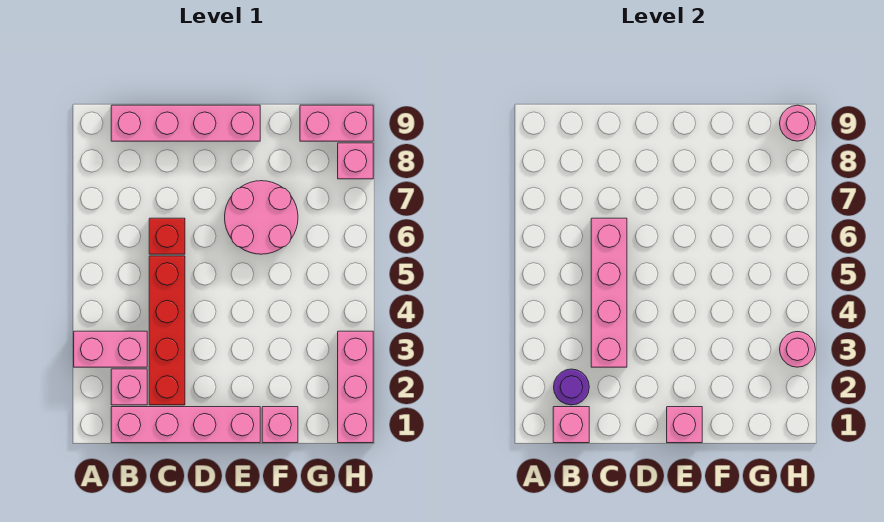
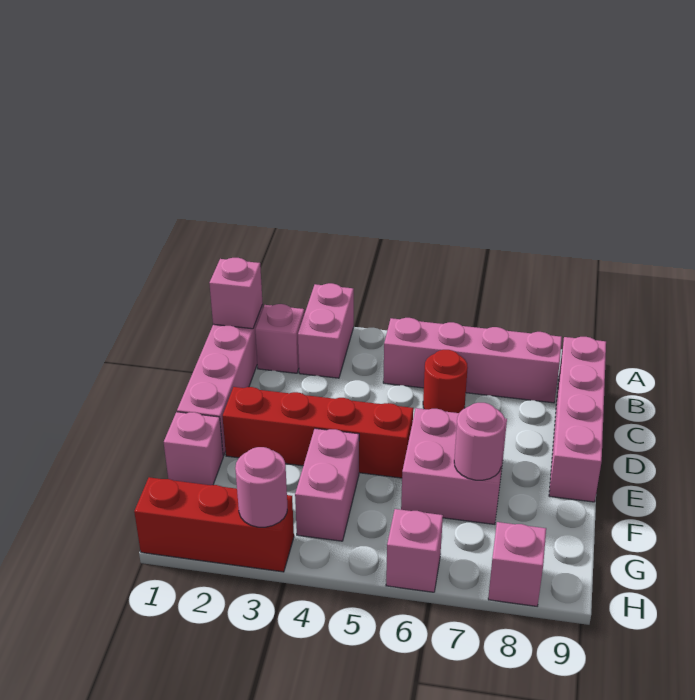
purple round brick B2 level 2 -> none
red brick C2:C5 level 1 -> red brick E2:E5 level 1
pink brick C3:C6 level 2 -> pink brick B5:B8 level 1
red brick C6 level 1 -> red round brick C6 level 1
pink brick E1 level 2 -> pink brick H6 level 1
pink round brick E6:F7 level 1 -> pink brick E6:F7 level 1
pink brick G9:H9 level 1 -> pink brick F4:G4 level 1
pink brick H1:H3 level 1 -> red brick H1:H3 level 1
pink round brick H9 level 2 -> pink round brick F7 level 2

